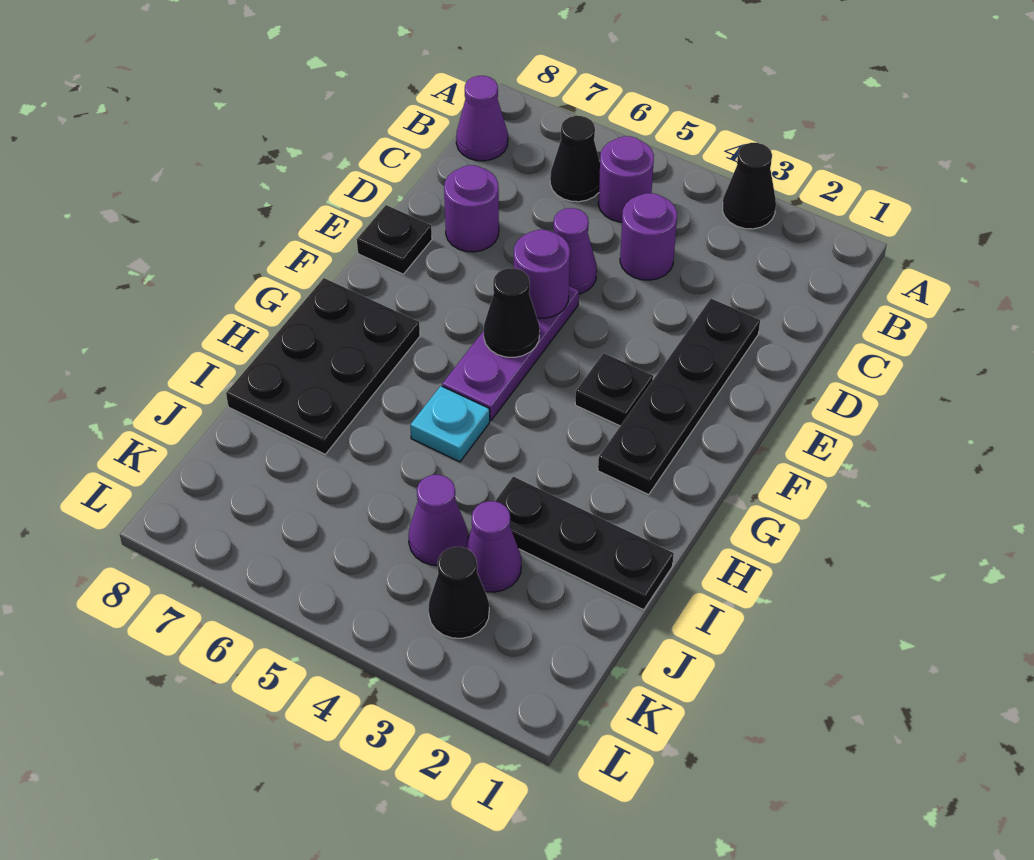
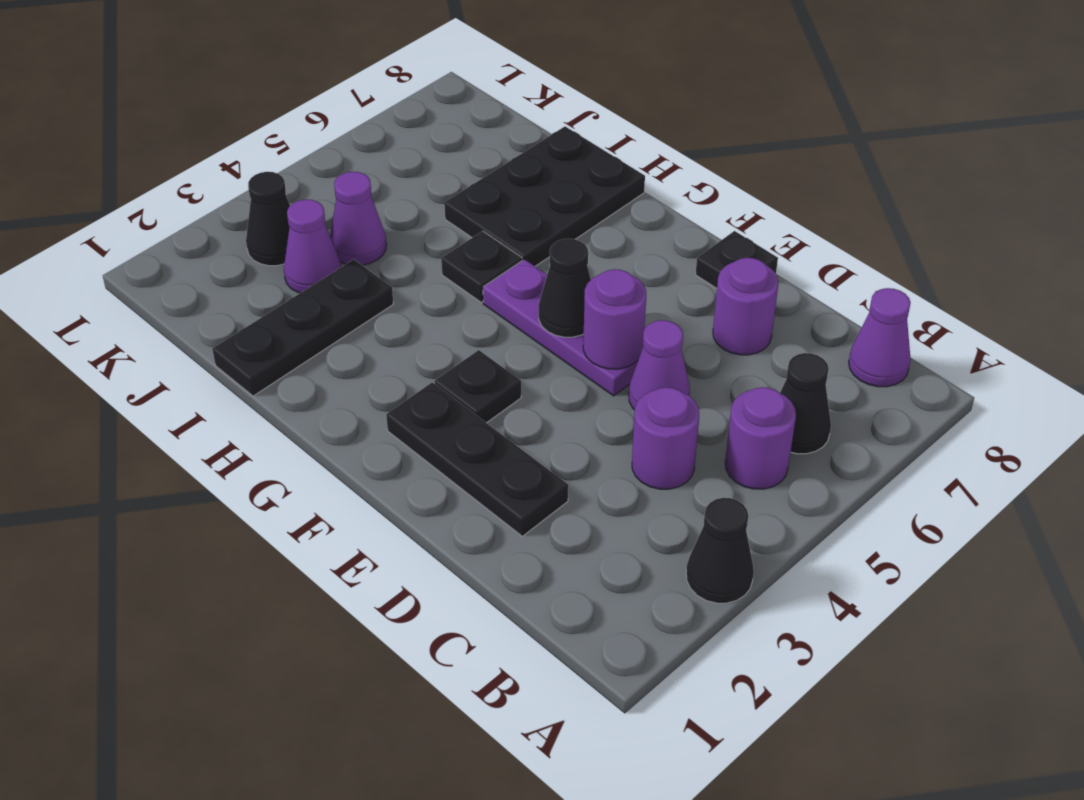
black plate D2:G2 level 1 -> black plate D2:F2 level 1
black plate G7:I8 level 1 -> black plate H6:I8 level 1
cyan plate H5 level 1 -> black plate H5 level 1

